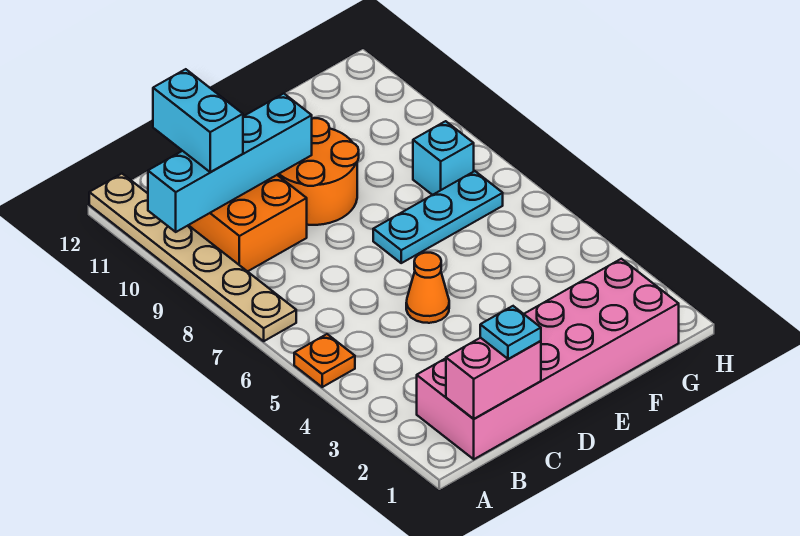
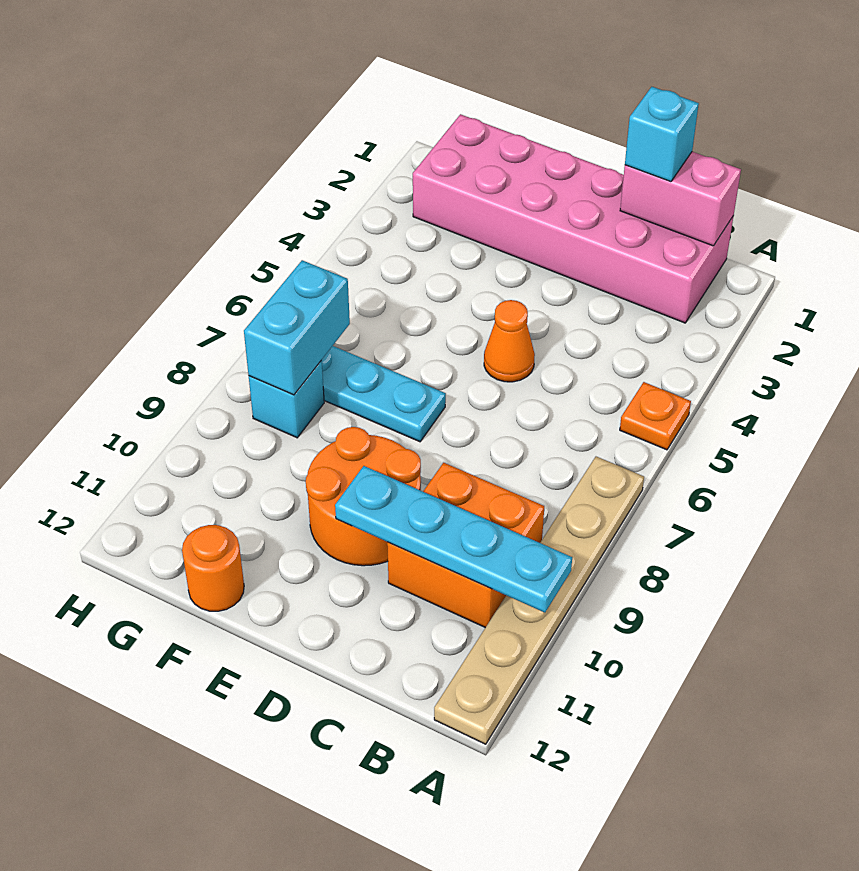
cyan brick A10:D10 level 2 -> cyan plate A10:D10 level 2
cyan brick B10:B11 level 3 -> cyan brick G7:G8 level 2
cyan plate C1 level 3 -> cyan brick C1 level 3
none -> orange round brick F12 level 1

